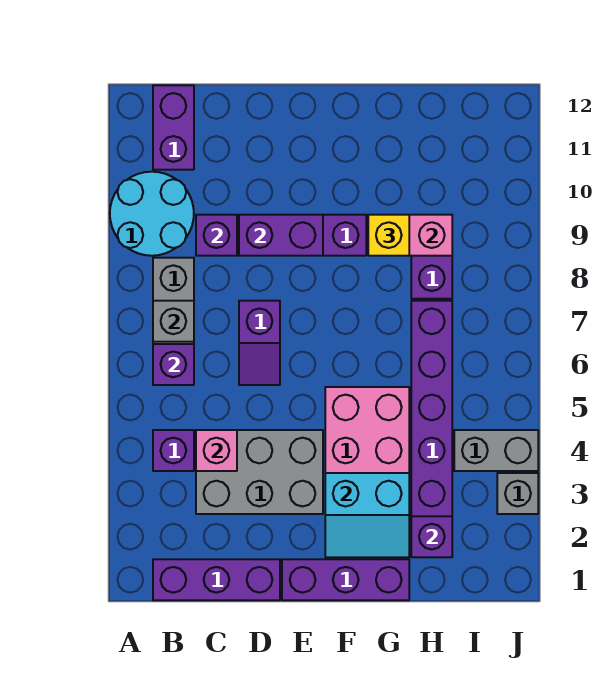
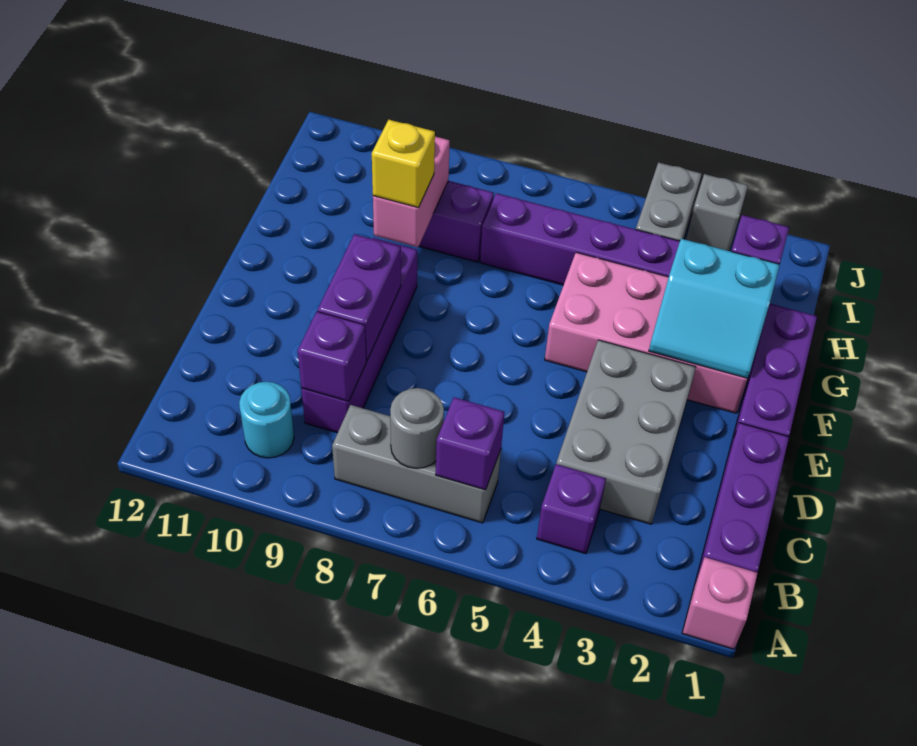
cyan round brick A9:B10 level 1 -> cyan round brick B10 level 1
grey brick B7 level 2 -> grey round brick B7 level 2
purple brick B11:B12 level 1 -> none
pink brick C4 level 2 -> pink brick A1 level 1
purple slope D6:D7 level 1 top 7 -> none
cyan slope F2:G3 level 2 top 3 -> cyan slope F2:G3 level 2 top G

